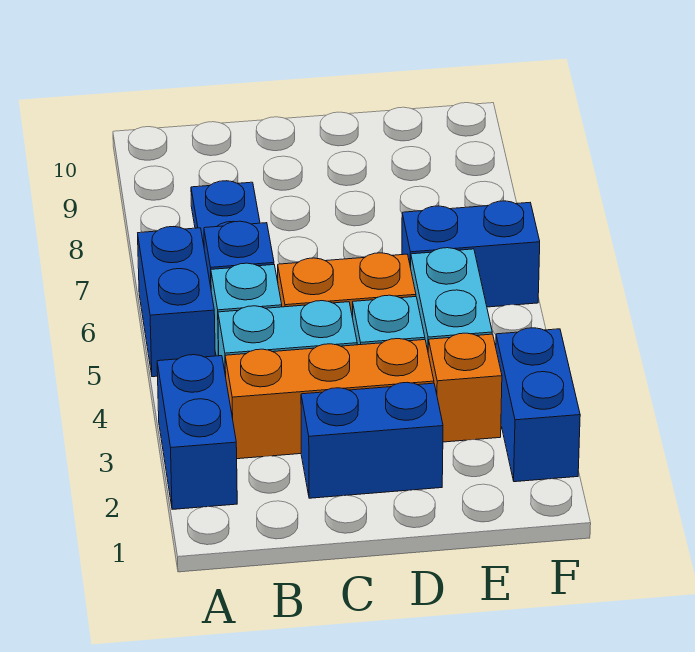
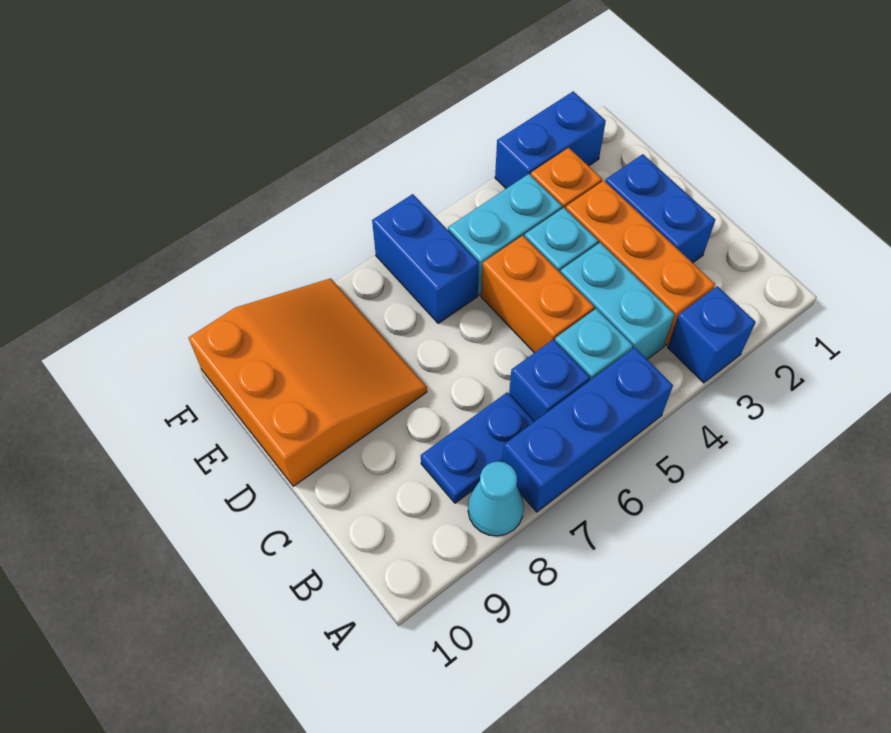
blue brick A2:A3 level 1 -> blue brick A3 level 1
blue brick A5:A6 level 1 -> blue brick A5:A7 level 1
none -> cyan cone A8 level 1
none -> orange slope D8:F10 level 1 top 10

